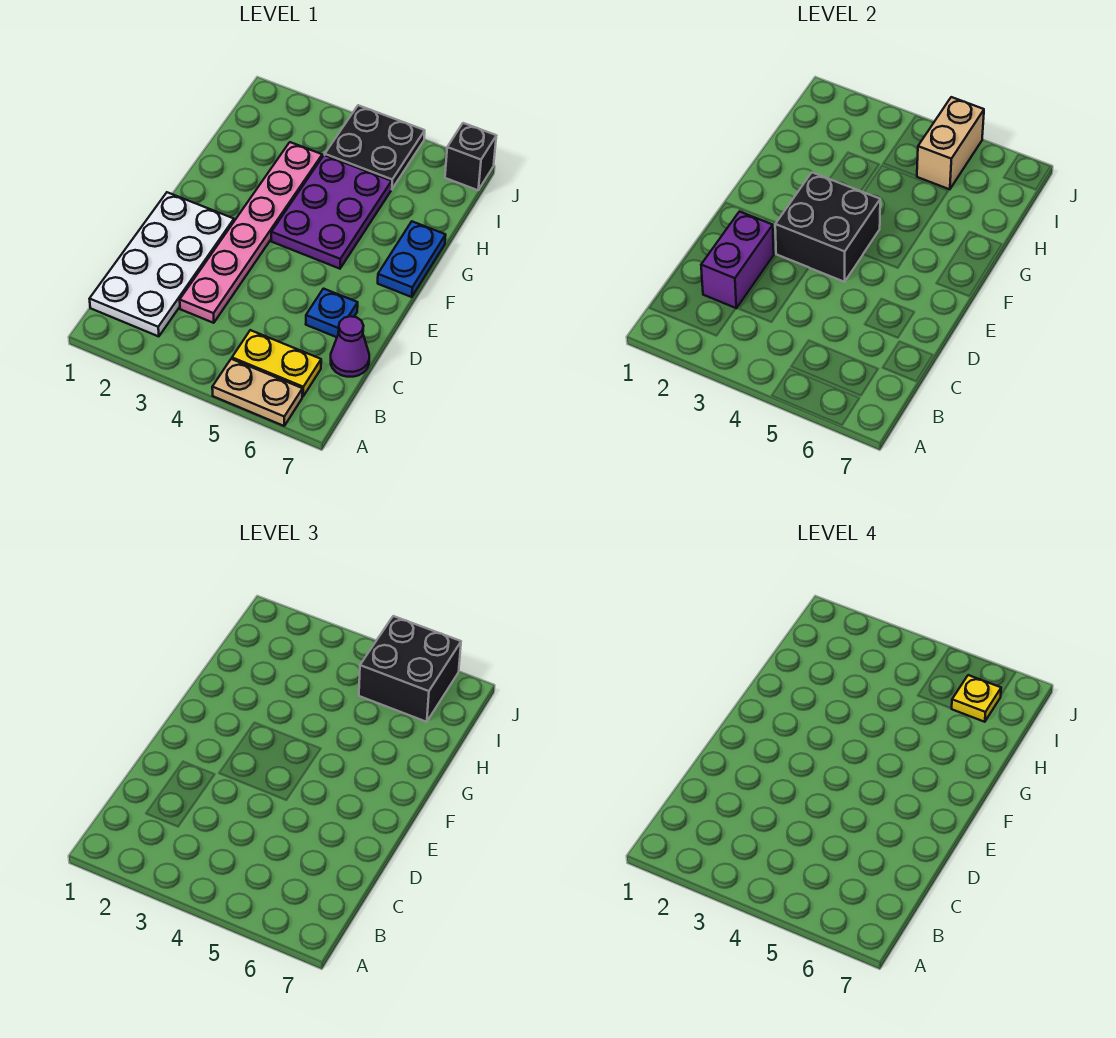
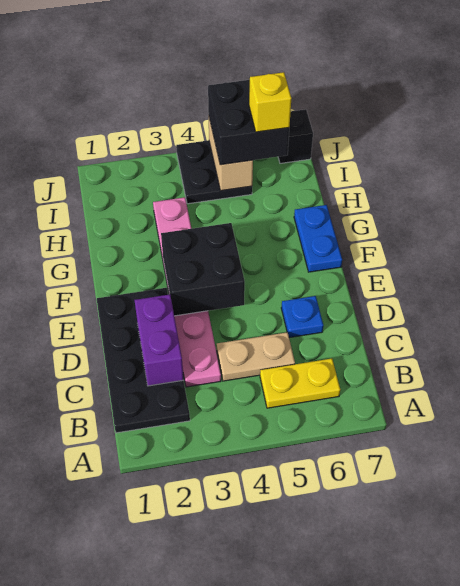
tan plate A5:A6 level 1 -> tan plate C4:C5 level 1
white plate B1:E2 level 1 -> black plate B1:E2 level 1
purple cone C7 level 1 -> none
purple plate F4:H5 level 1 -> none
yellow plate I6 level 4 -> yellow brick I6 level 4

